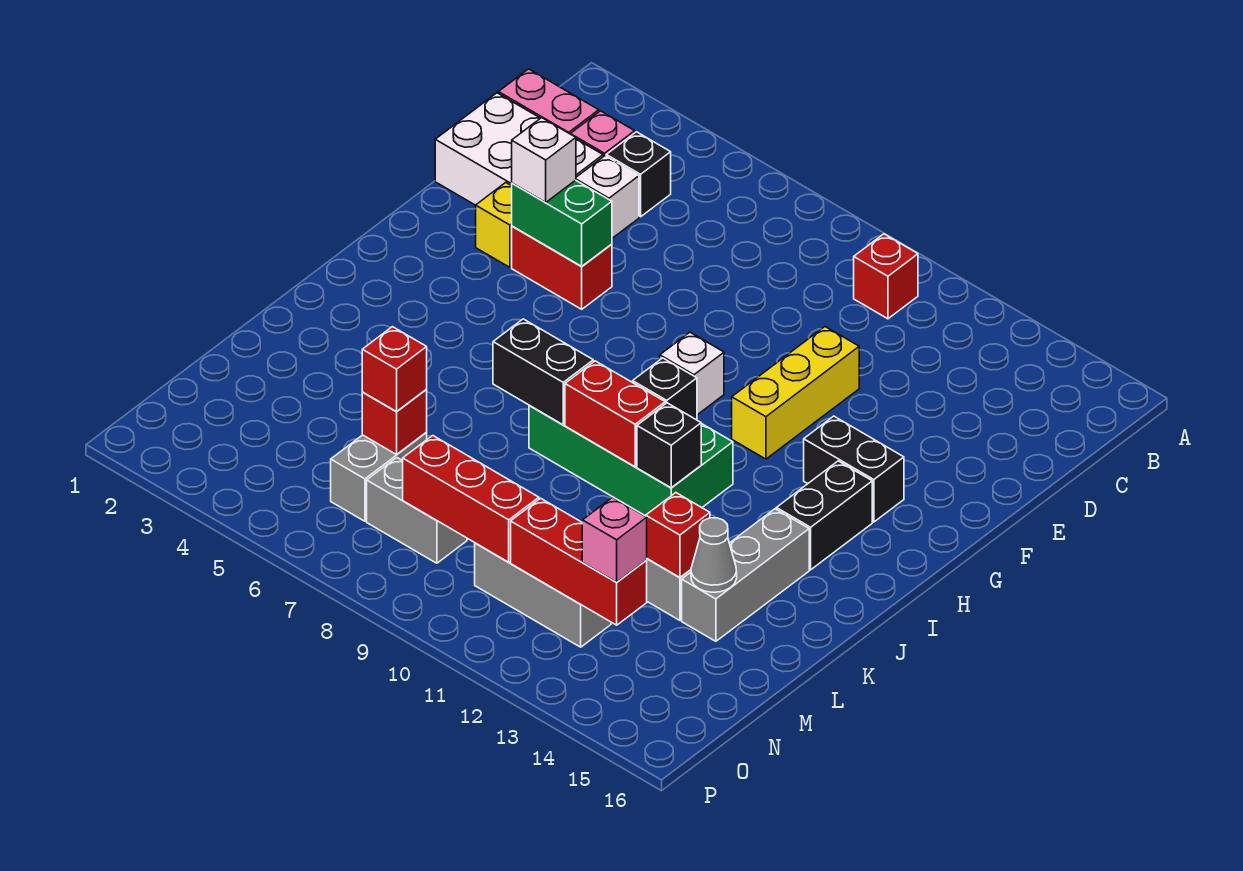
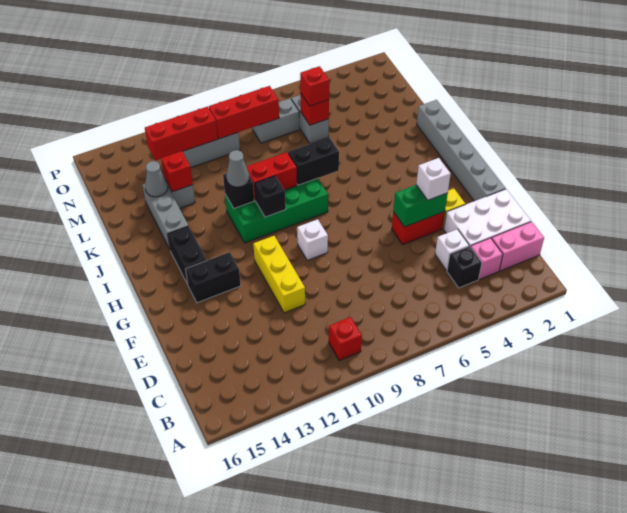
none -> grey brick F1:K1 level 1
none -> grey cone J11 level 3
pink brick N13 level 3 -> none

